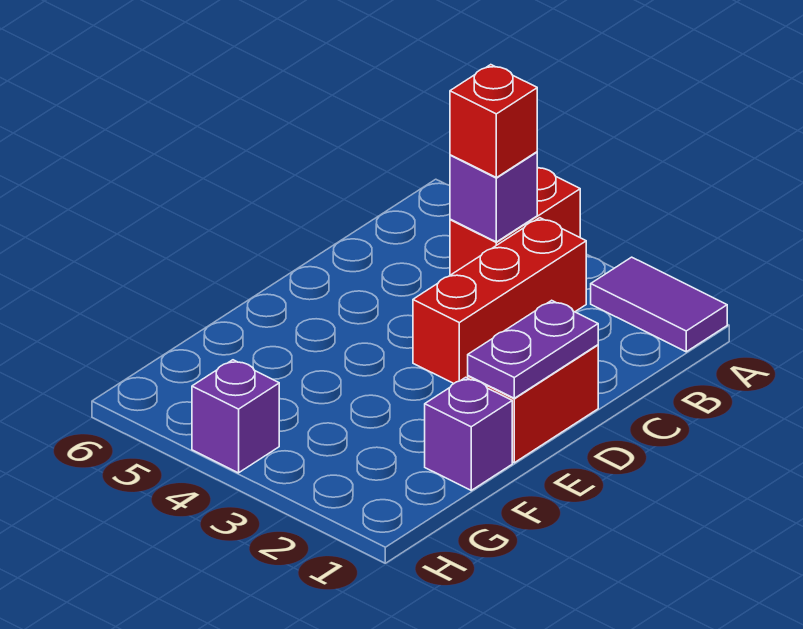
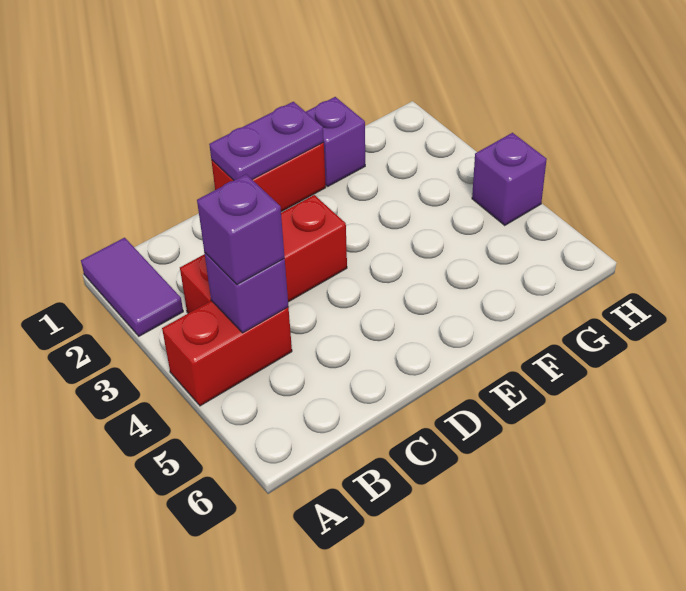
red brick B4 level 3 -> purple brick B4 level 3

